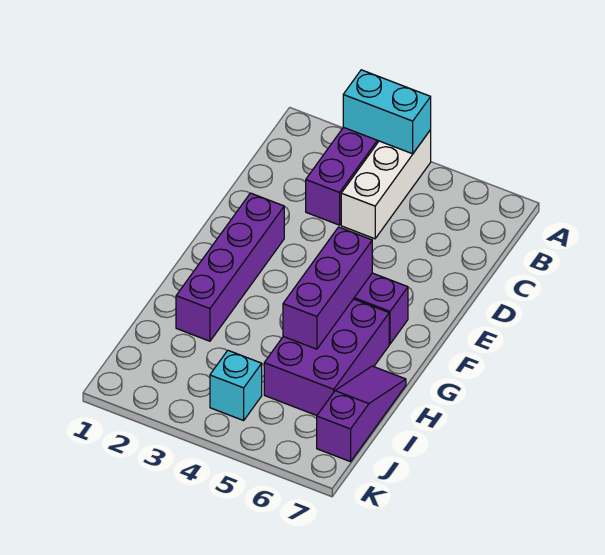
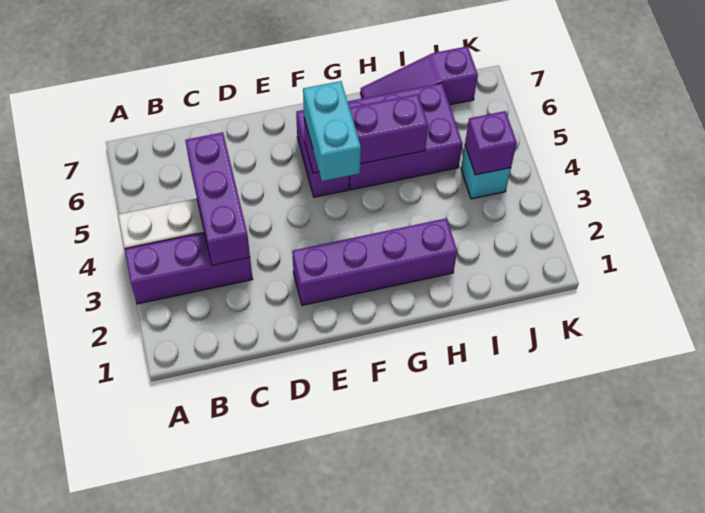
cyan brick A3:A4 level 2 -> cyan brick F4:F5 level 3
none -> purple brick C3:C5 level 2
none -> purple brick J4 level 2

